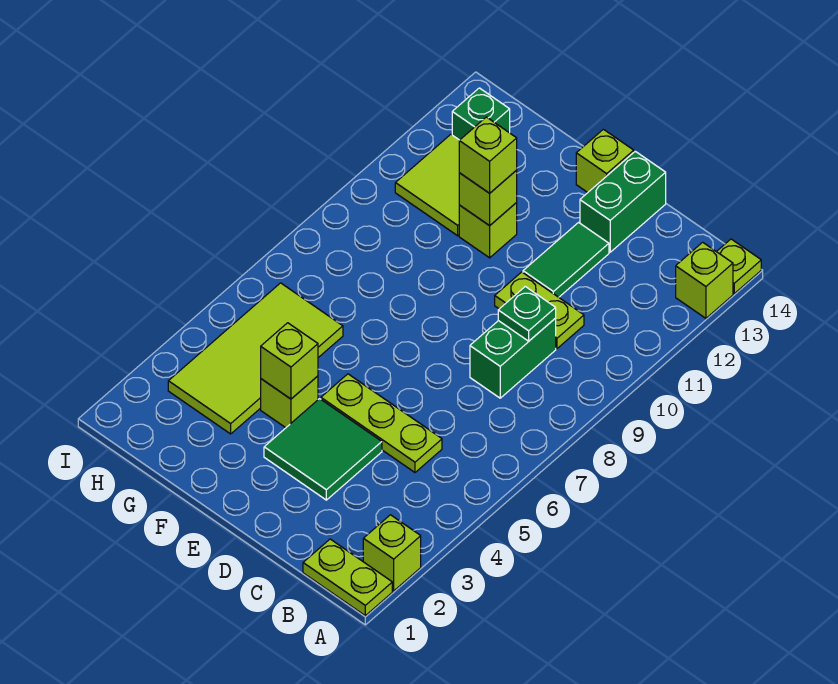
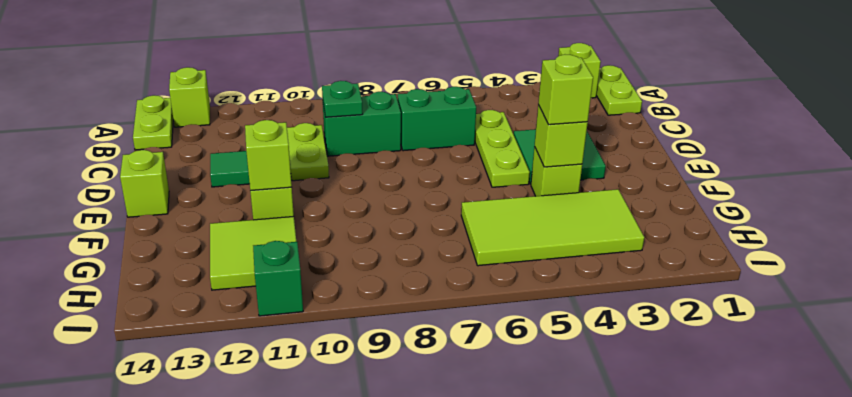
lime plate A14 level 1 -> lime plate A14:B14 level 1
green brick D13:D14 level 1 -> green brick C6:C7 level 1
lime brick F11 level 3 -> lime brick F4 level 3
green brick H13 level 1 -> green brick I11 level 1

